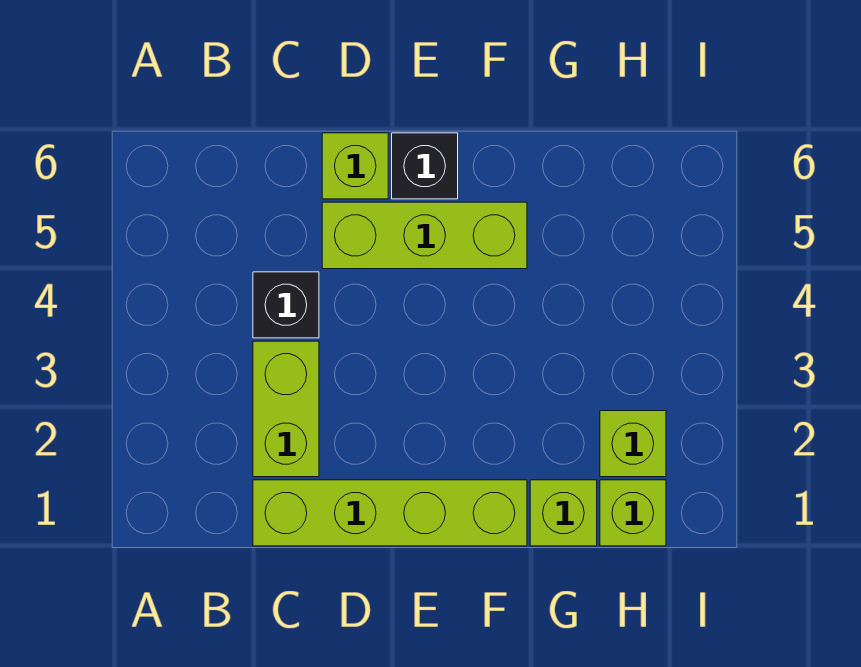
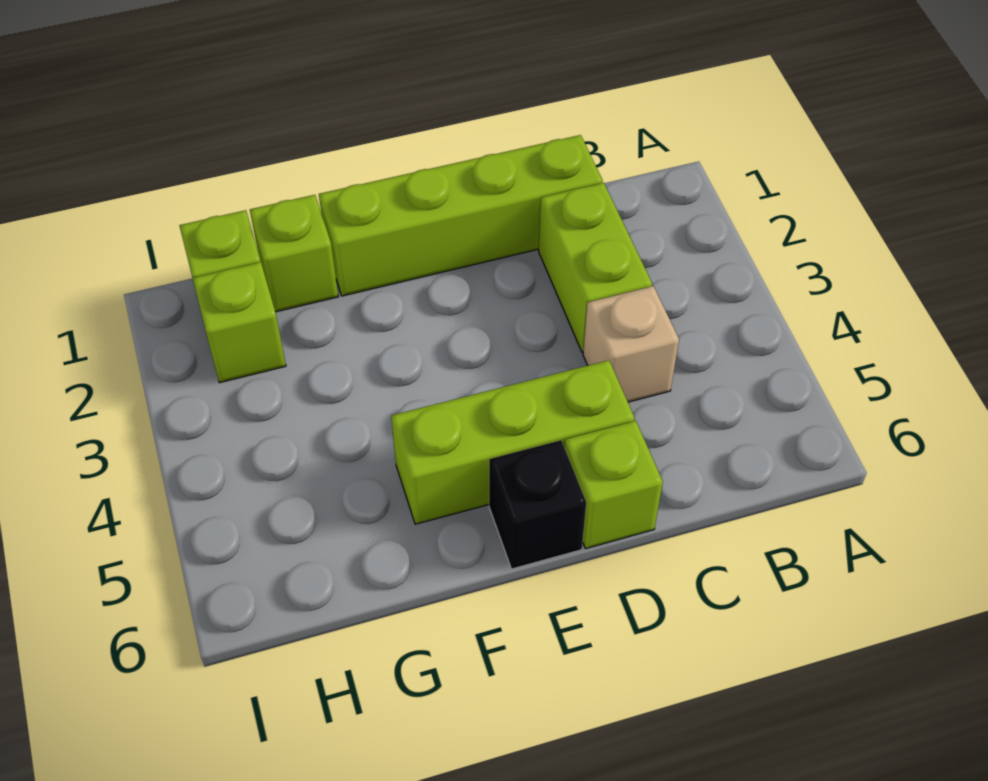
black brick C4 level 1 -> tan brick C4 level 1

